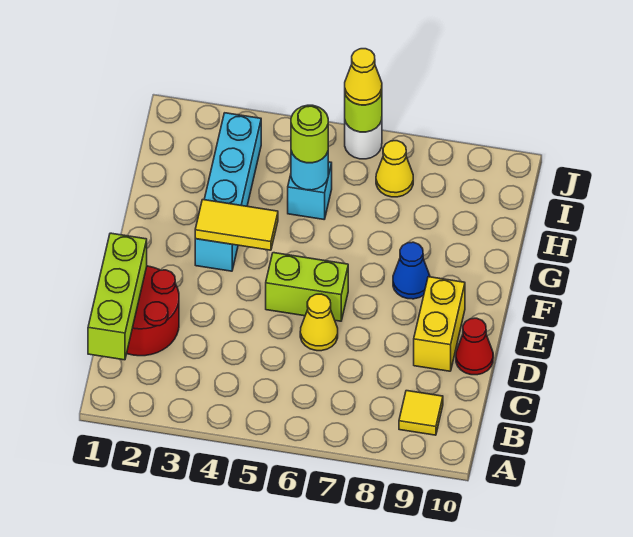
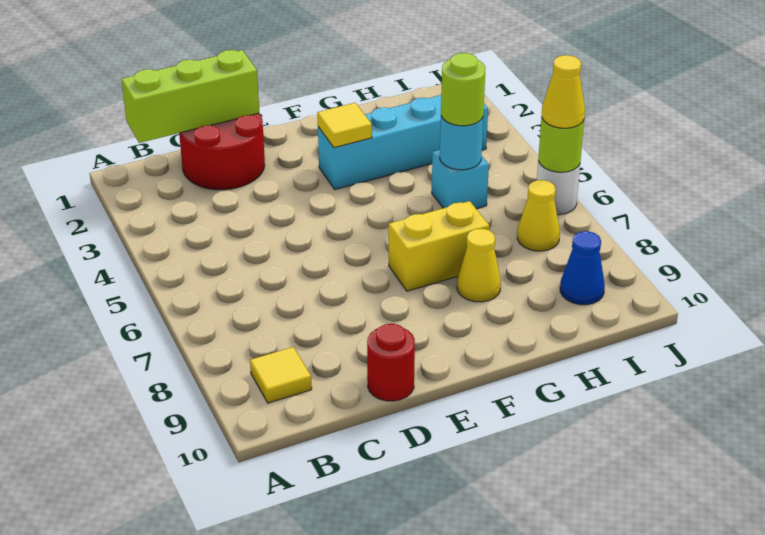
yellow cone D6 level 1 -> yellow cone G8 level 1
yellow brick D9:E9 level 1 -> yellow brick F7:G7 level 1
red cone D10 level 1 -> red round brick D10 level 1
lime brick E5:E6 level 1 -> none
yellow tile F3:F4 level 2 -> yellow tile F3 level 2
blue cone F8 level 1 -> blue cone I9 level 1

